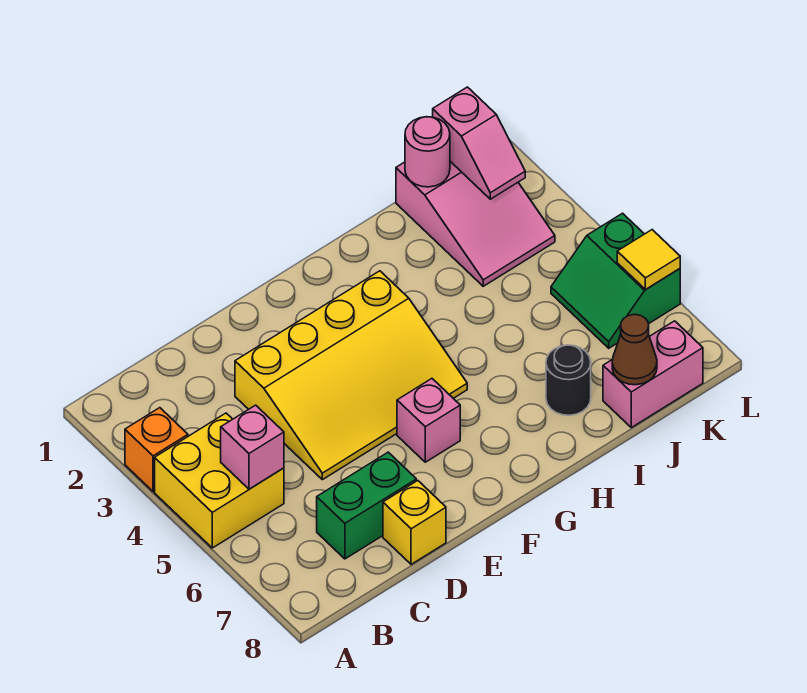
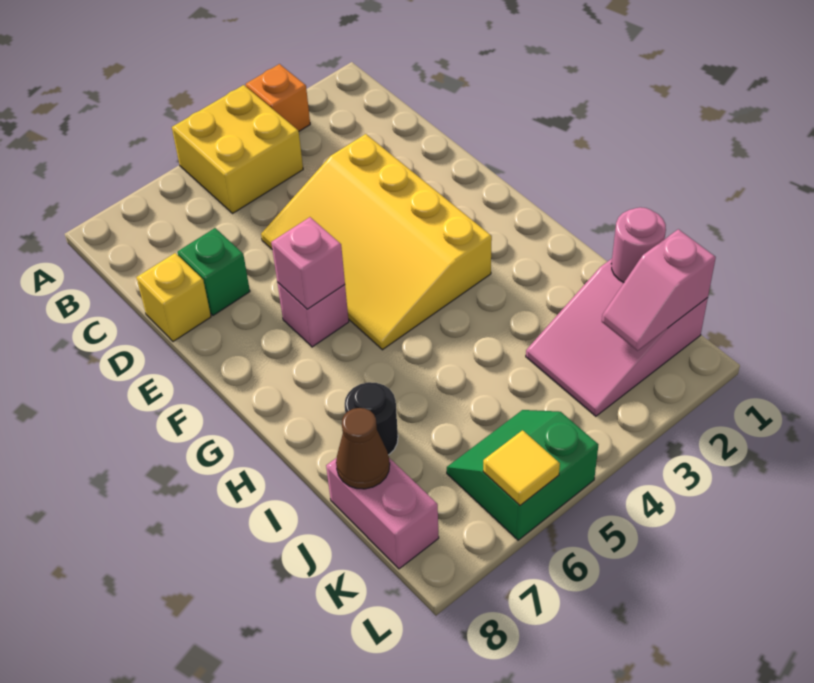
pink brick B5 level 2 -> pink brick F6 level 2
green brick C7:D7 level 1 -> green brick D7 level 1

